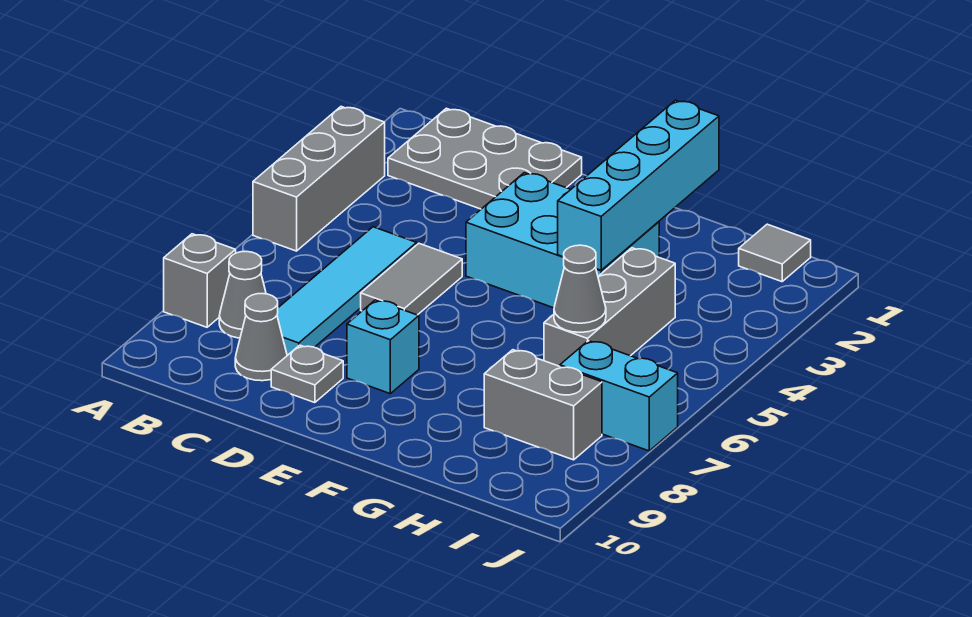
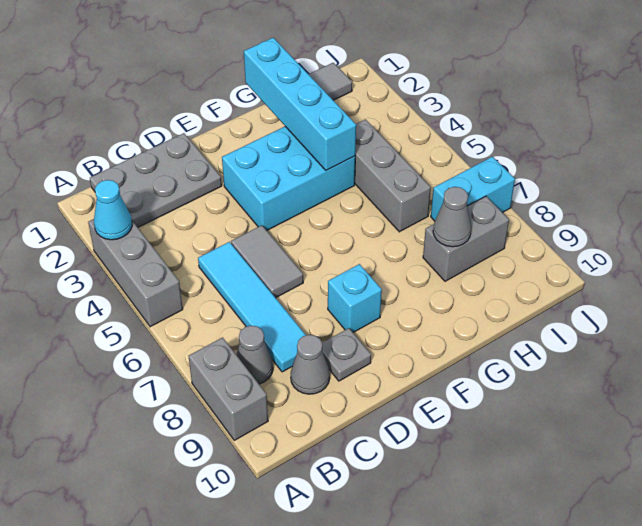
none -> cyan cone A3 level 2
grey brick A8 level 1 -> grey brick A8:A9 level 1
grey cone H6 level 2 -> grey cone H8 level 2

